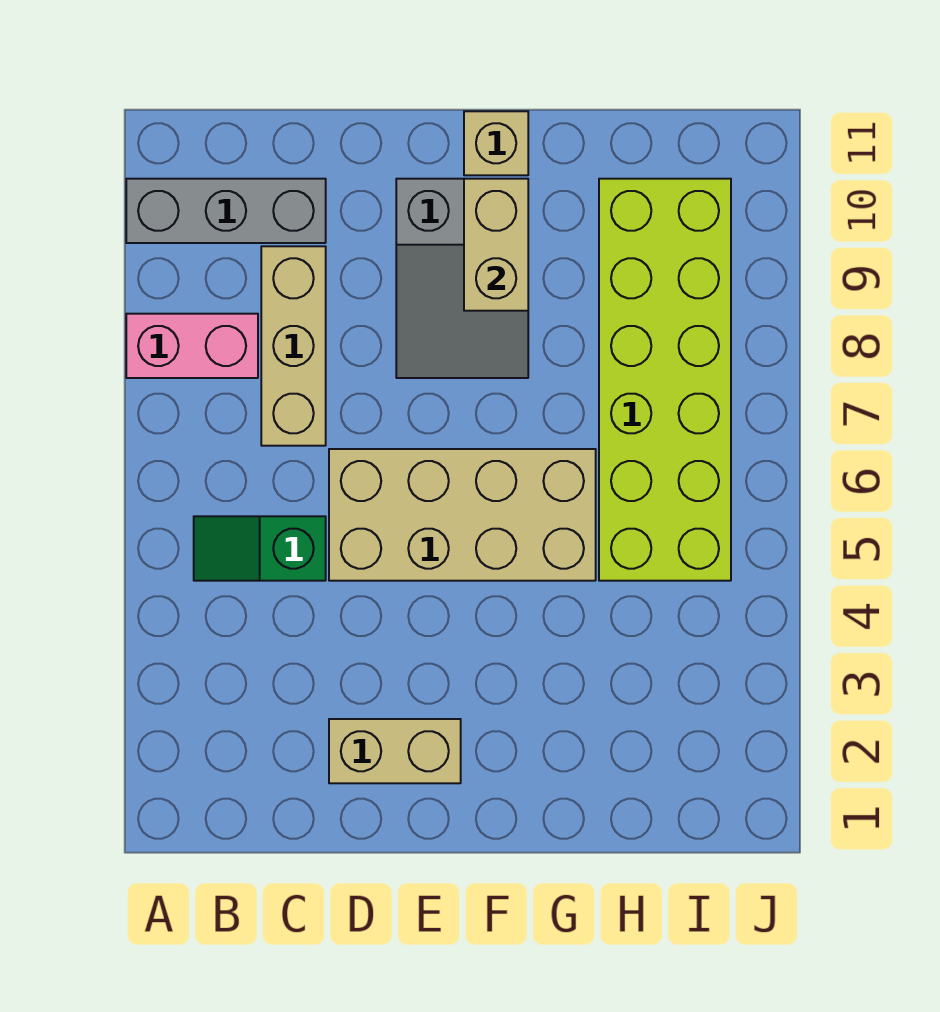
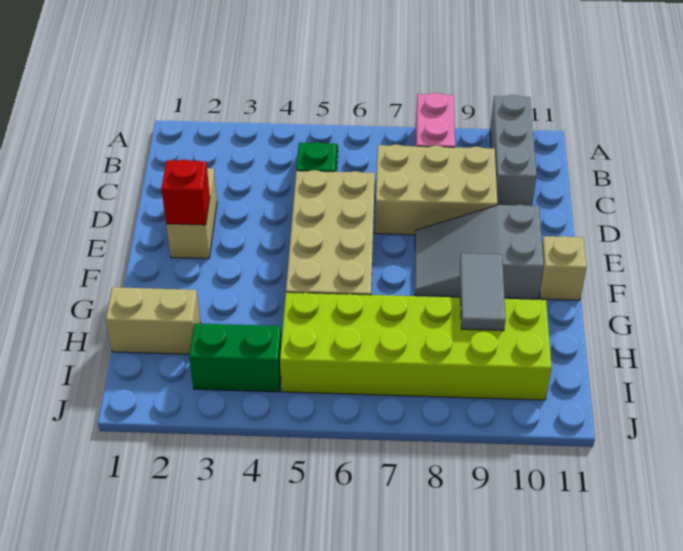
tan brick C7:C9 level 1 -> tan brick C7:D9 level 1
none -> red brick E2 level 2
tan brick F9:F10 level 2 -> tan brick H1:H2 level 1
none -> grey tile G9:H9 level 2
none -> green brick I3:I4 level 1

